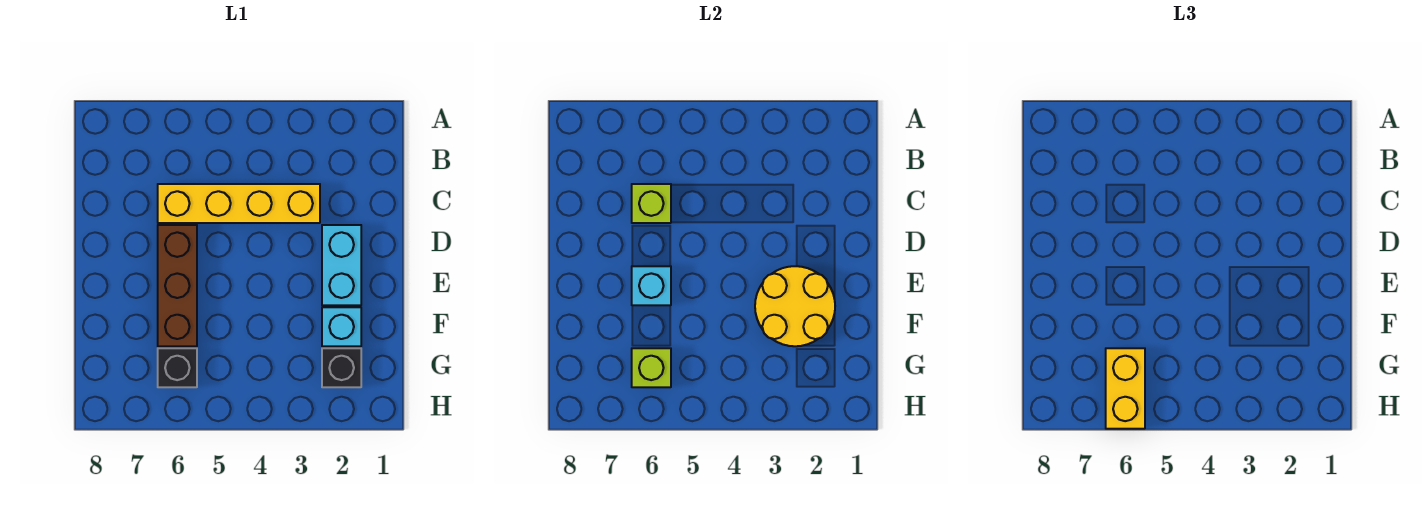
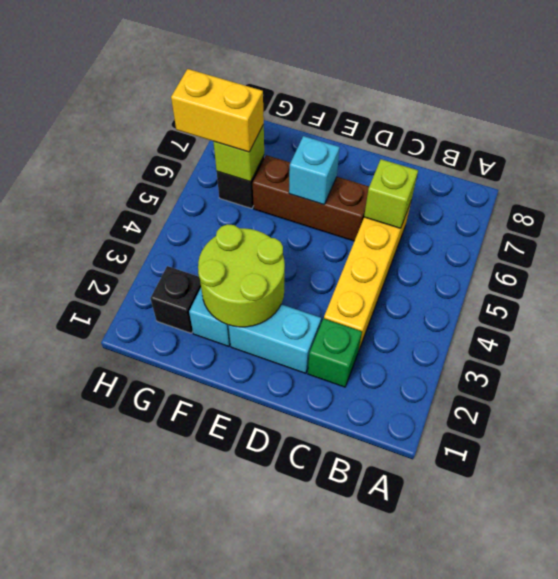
none -> green brick C2 level 1
yellow round brick E2:F3 level 2 -> lime round brick E2:F3 level 2

